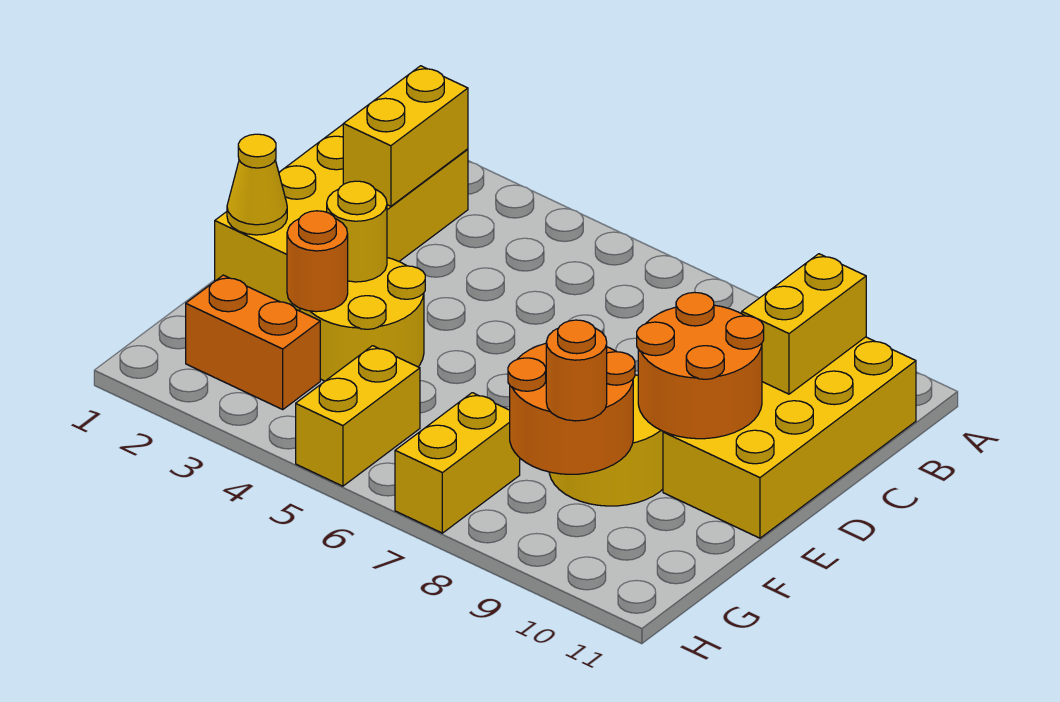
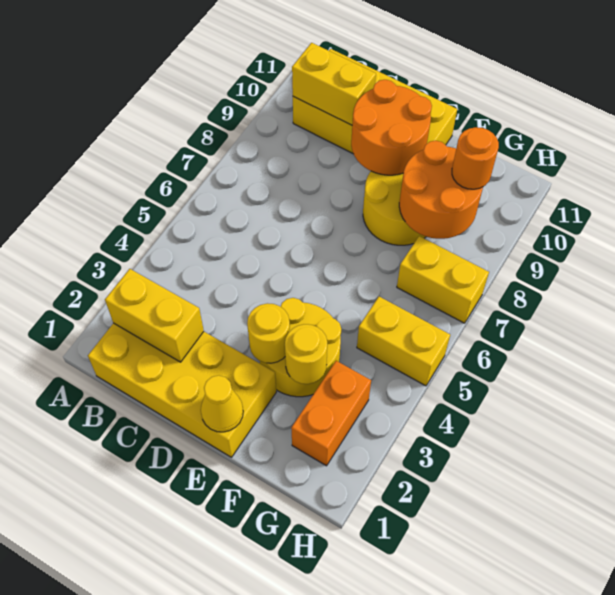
orange round brick F3 level 2 -> yellow round brick F3 level 2

